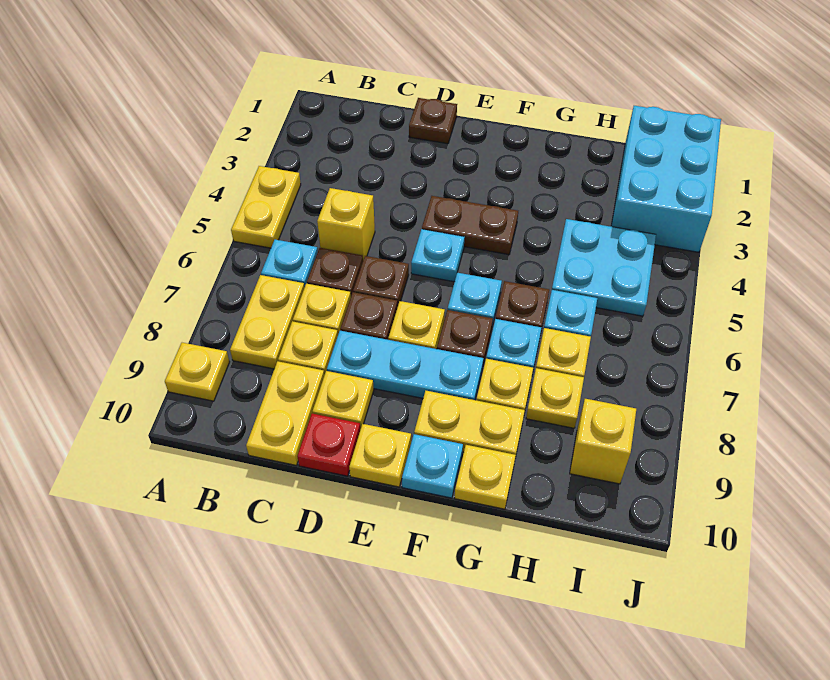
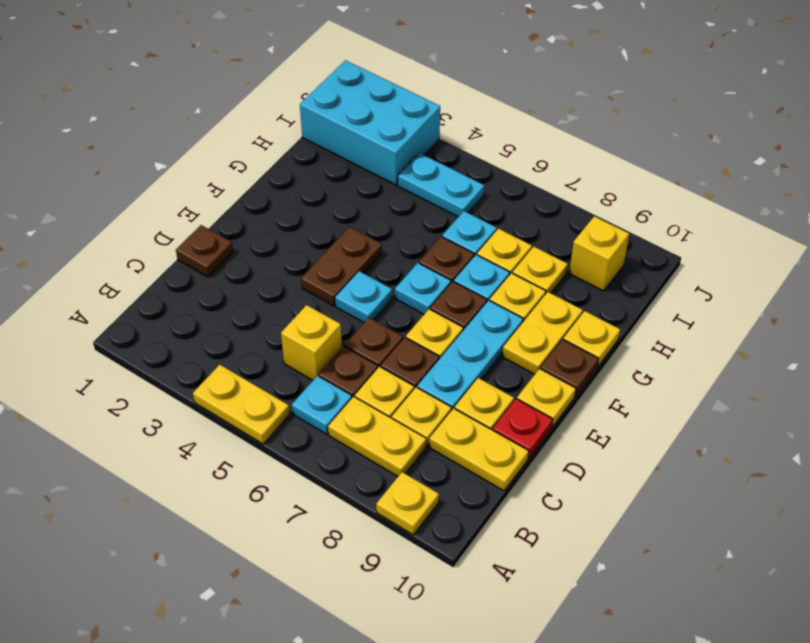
cyan plate F10 level 1 -> brown plate F10 level 1
cyan plate H4:I5 level 1 -> cyan plate I4:I5 level 1

